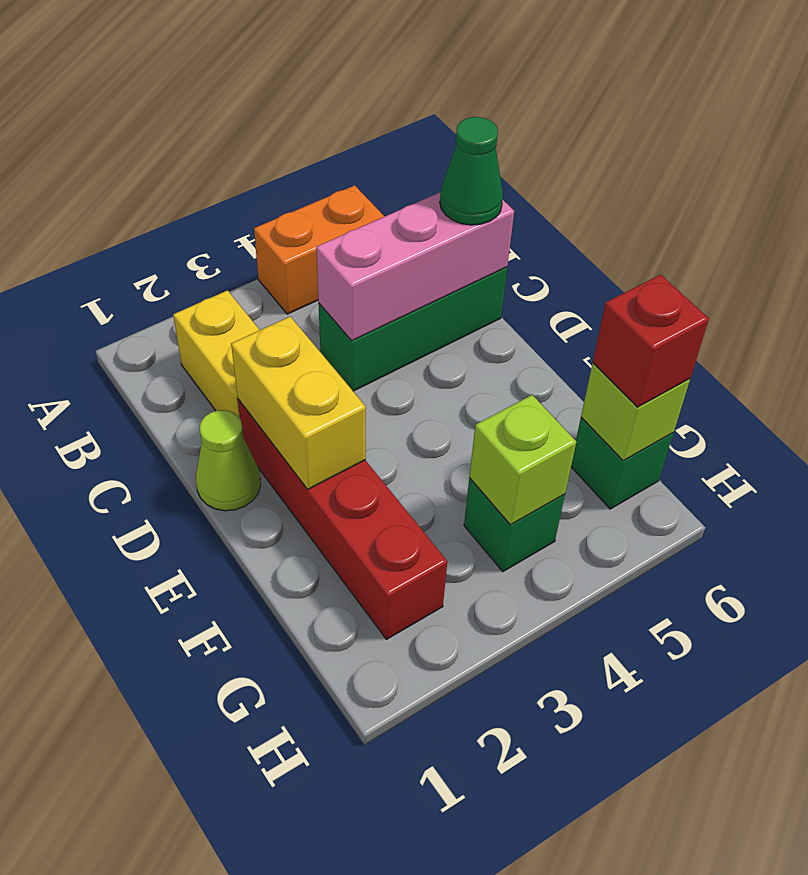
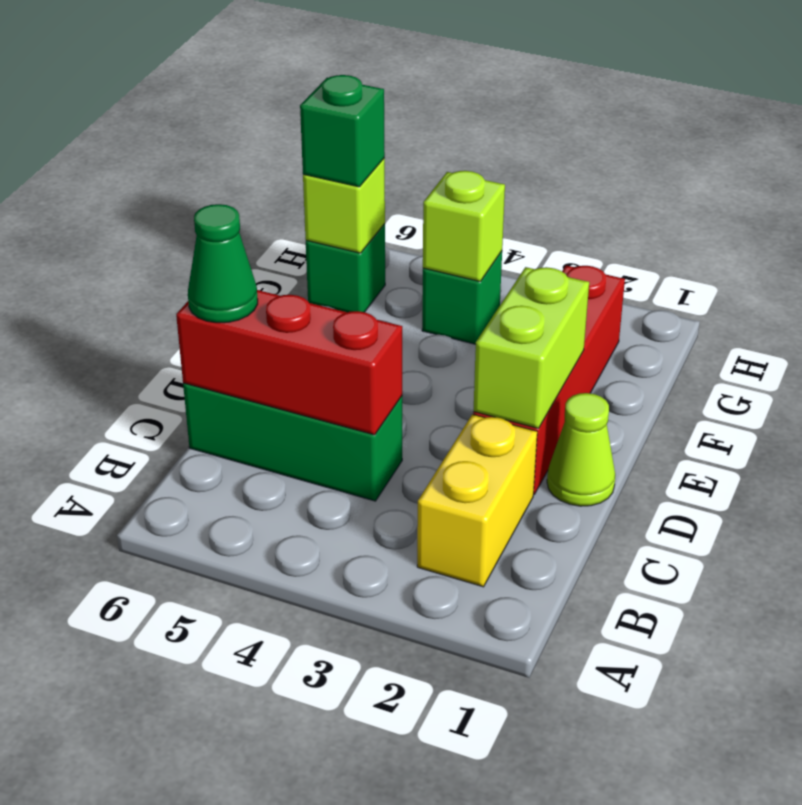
orange brick A4:A5 level 1 -> none
pink brick C4:C6 level 2 -> red brick C4:C6 level 2
yellow brick D2:E2 level 2 -> lime brick D2:E2 level 2
red brick G6 level 3 -> green brick G6 level 3

